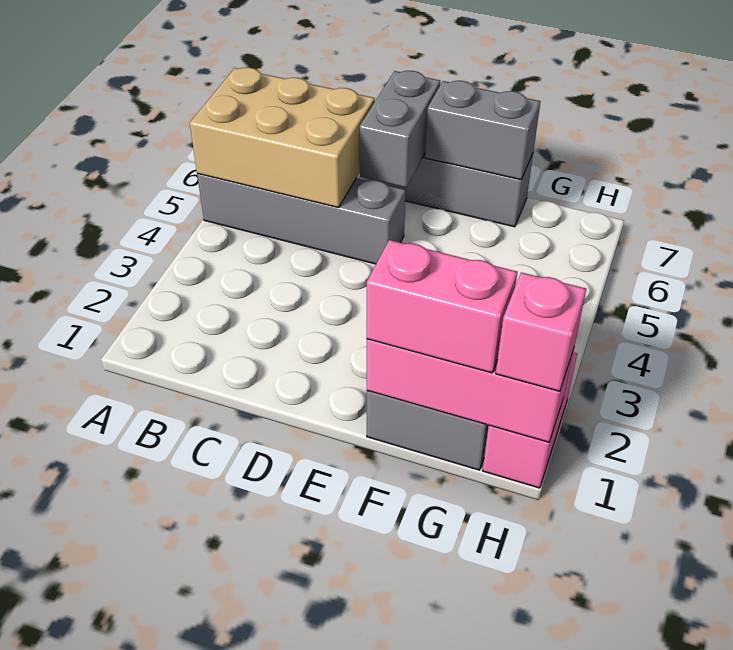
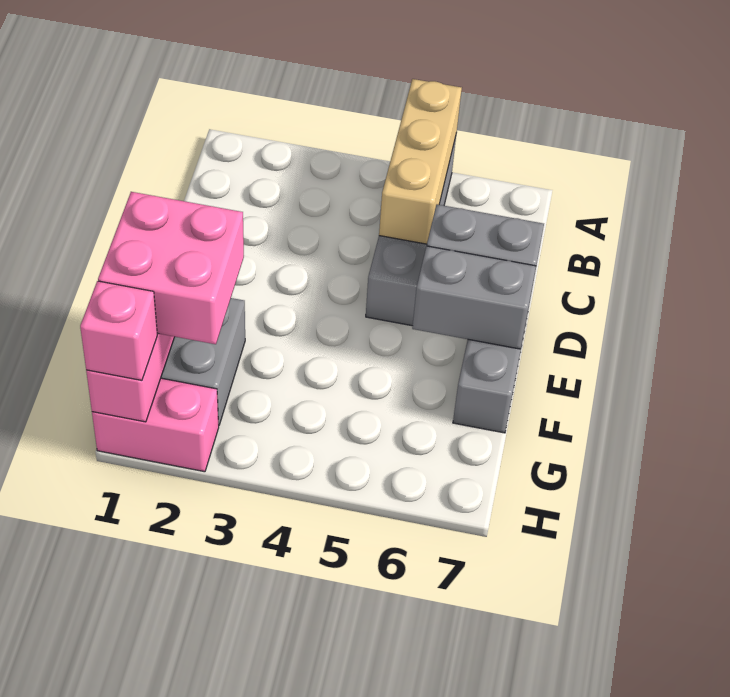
tan brick A5:C6 level 2 -> tan brick A5:C5 level 2
grey brick E7:F7 level 2 -> grey brick E6:E7 level 2
pink brick F1:G1 level 3 -> pink brick F1:G2 level 3

